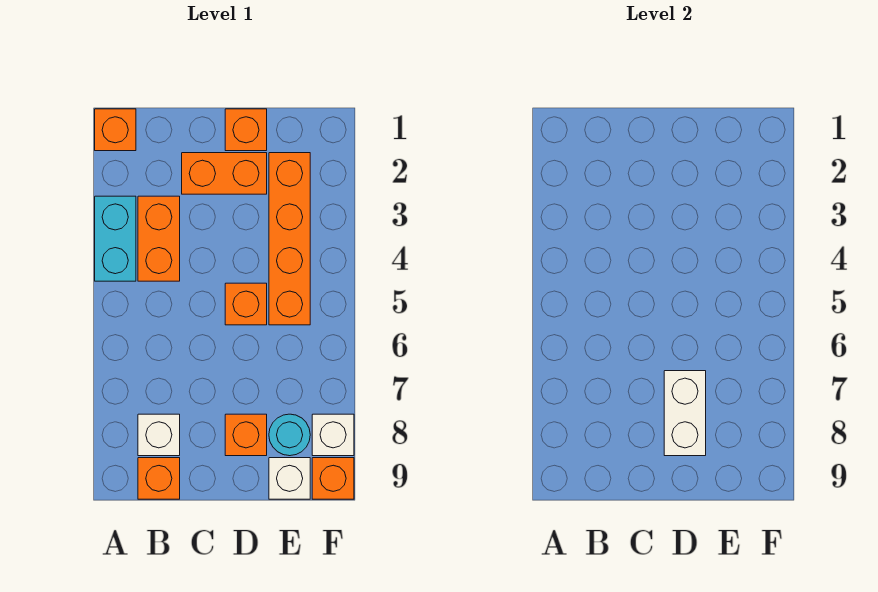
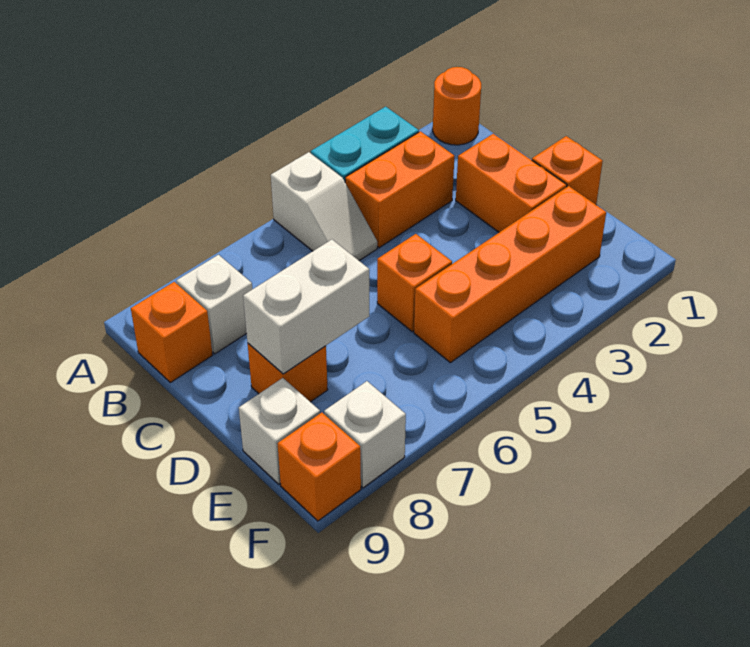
orange brick A1 level 1 -> orange round brick A1 level 1
none -> white slope A5:B5 level 1 top A
cyan round brick E8 level 1 -> none

